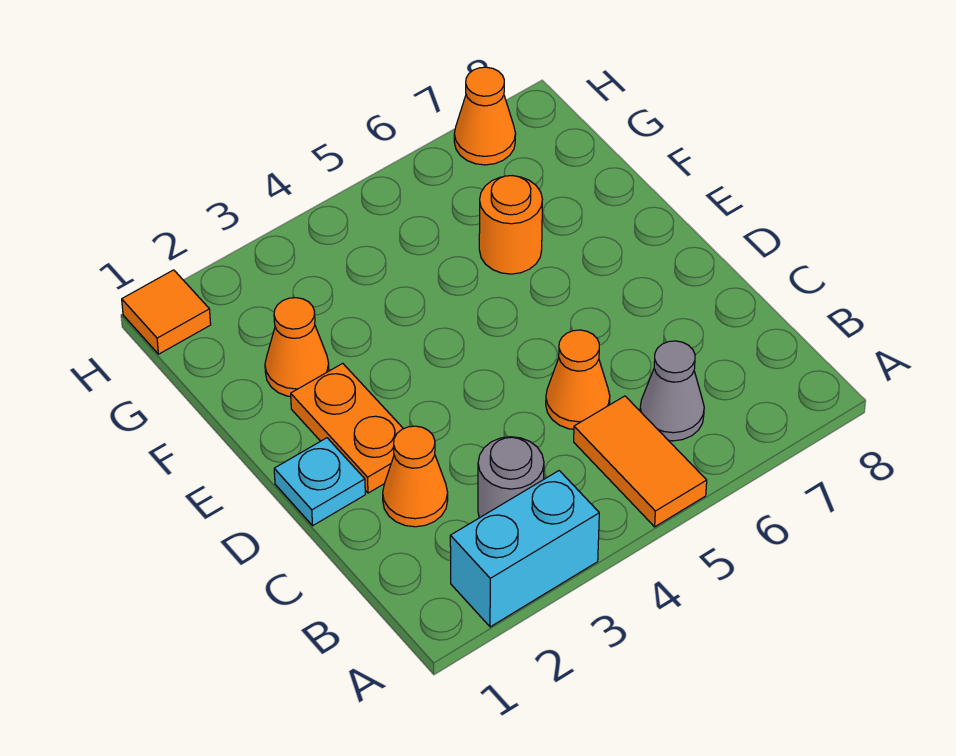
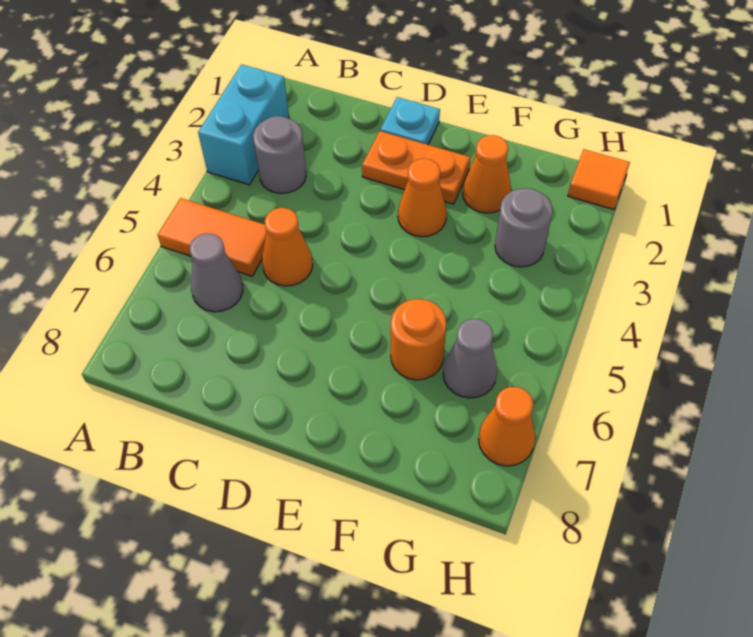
orange cone C2 level 1 -> orange cone E3 level 1
none -> grey round brick G3 level 1
none -> grey cone G6 level 1

